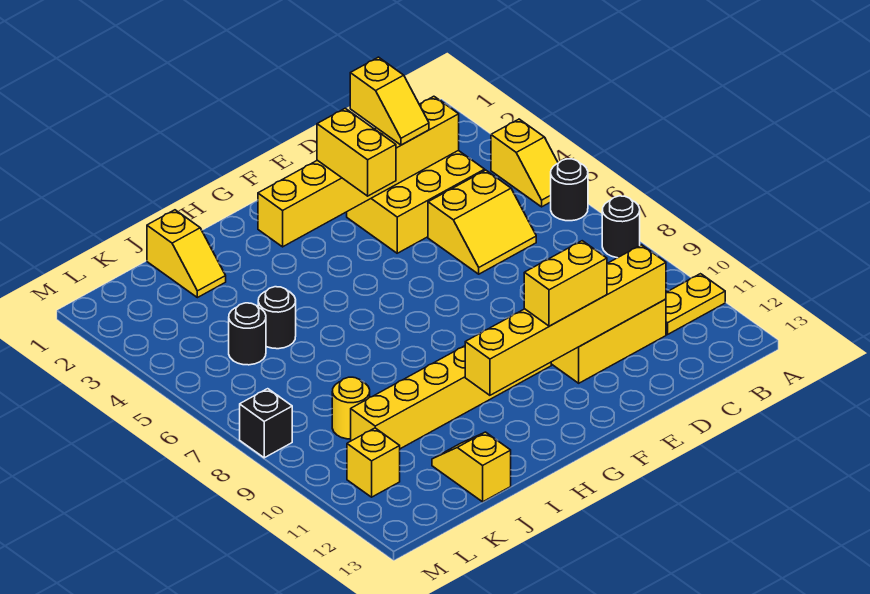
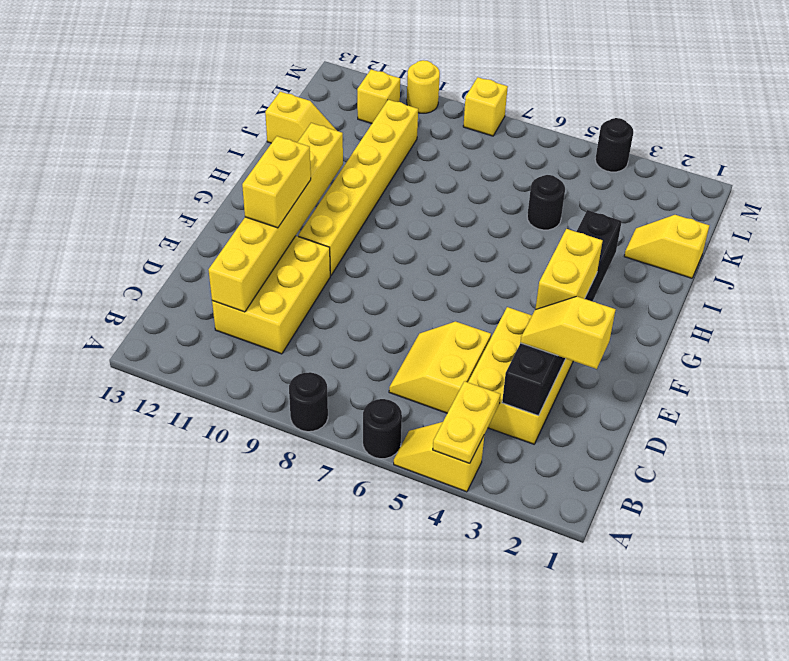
yellow plate A11:B11 level 1 -> yellow plate A4:B4 level 2
yellow brick C3:H3 level 2 -> black brick C3:H3 level 2
yellow brick F3:F4 level 3 -> yellow brick E3:F3 level 3
black round brick K5 level 1 -> black round brick M4 level 1
yellow round brick K9 level 1 -> yellow round brick M10 level 1
black brick M8 level 1 -> yellow brick M8 level 1

